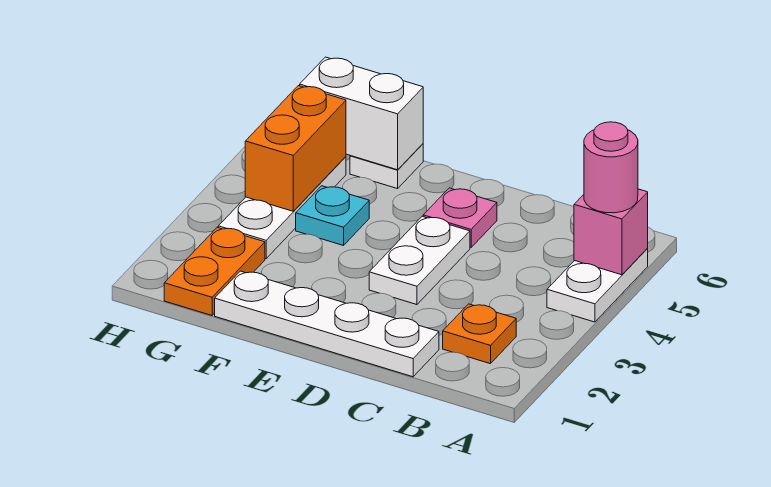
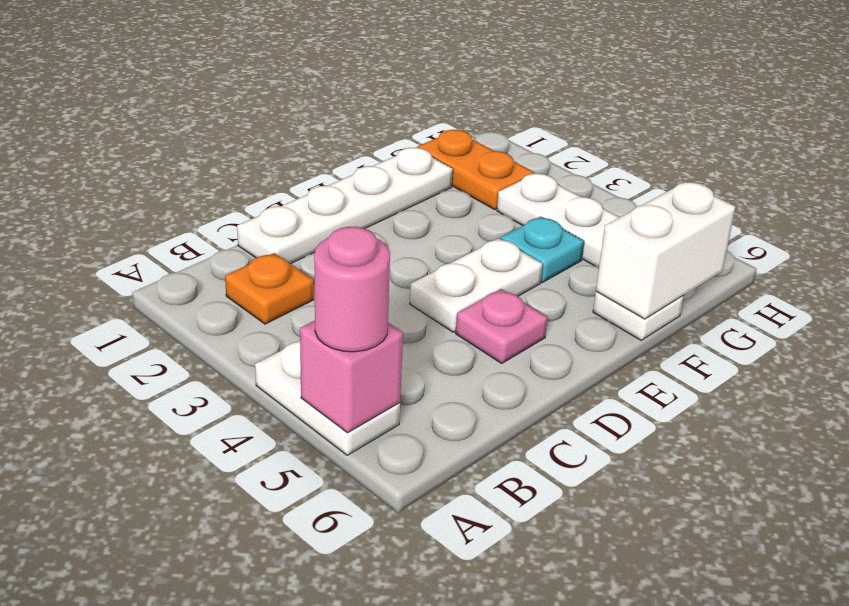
white plate D3:D4 level 1 -> white plate D4:E4 level 1
orange brick G4:G5 level 2 -> none

